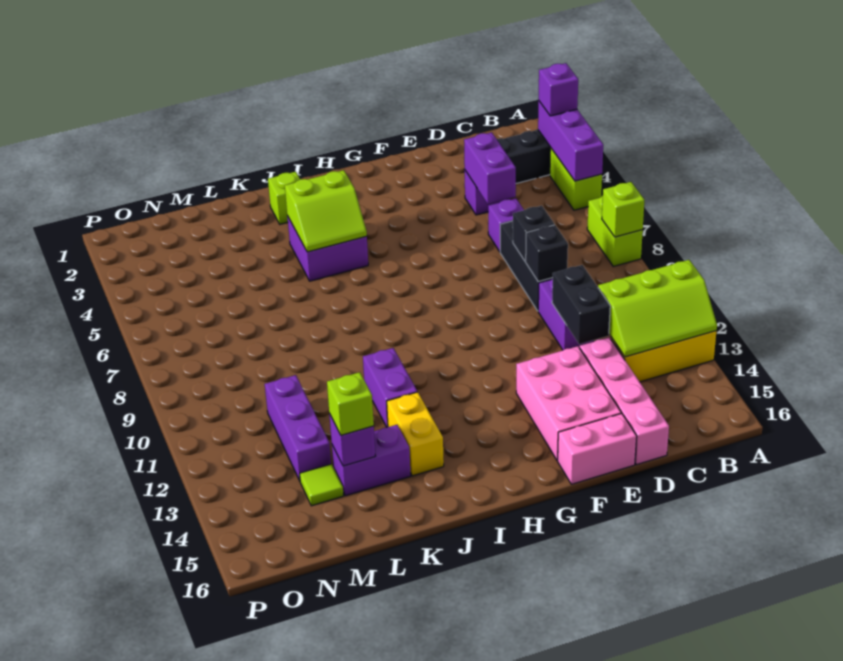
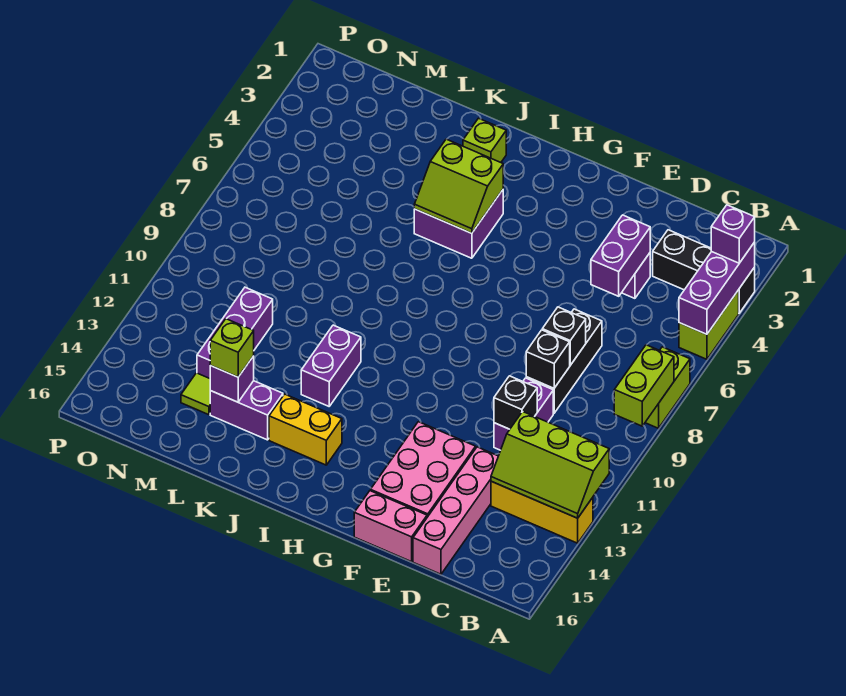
lime brick A8 level 2 -> lime brick A8:A9 level 2
purple brick D6 level 1 -> none
black brick D11:D12 level 2 -> black brick D11 level 2
yellow brick J13:J14 level 1 -> yellow brick I14:J14 level 1

